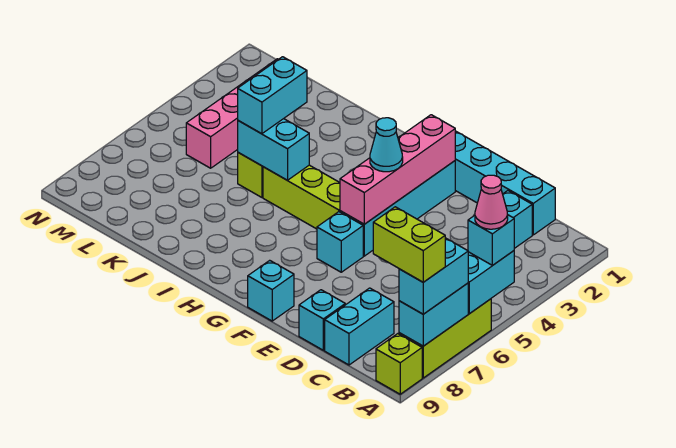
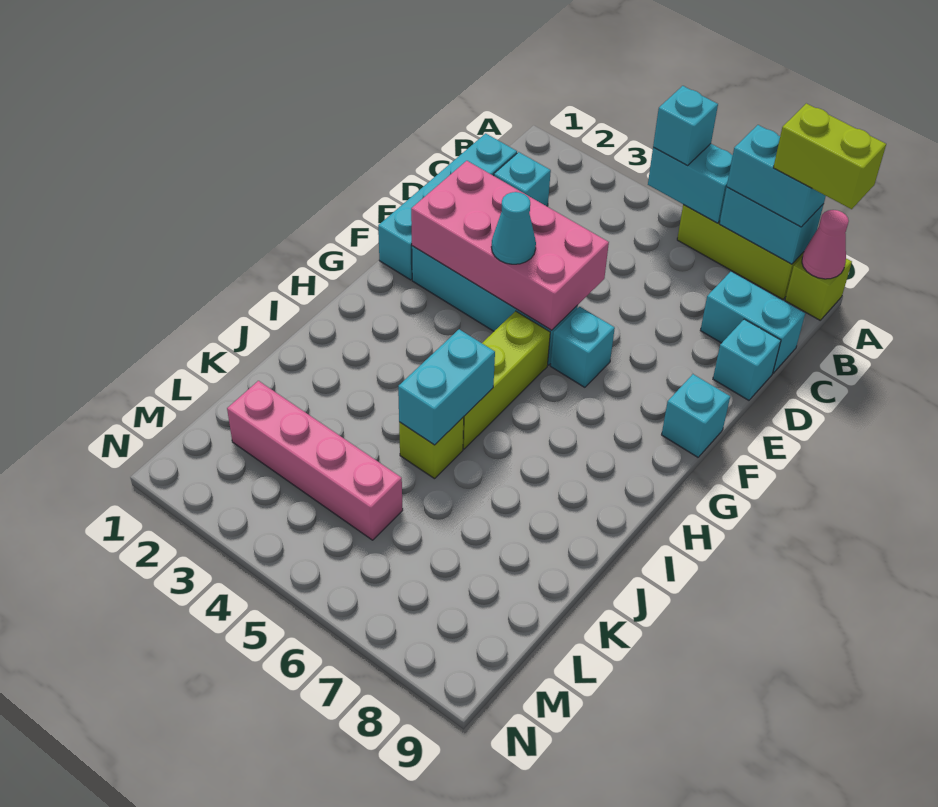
pink cone A5 level 4 -> pink cone A9 level 2
lime brick A8:B8 level 4 -> lime brick A8:A9 level 4
pink brick F2:F5 level 2 -> pink brick E2:F5 level 2
cyan brick J4:J5 level 3 -> none

